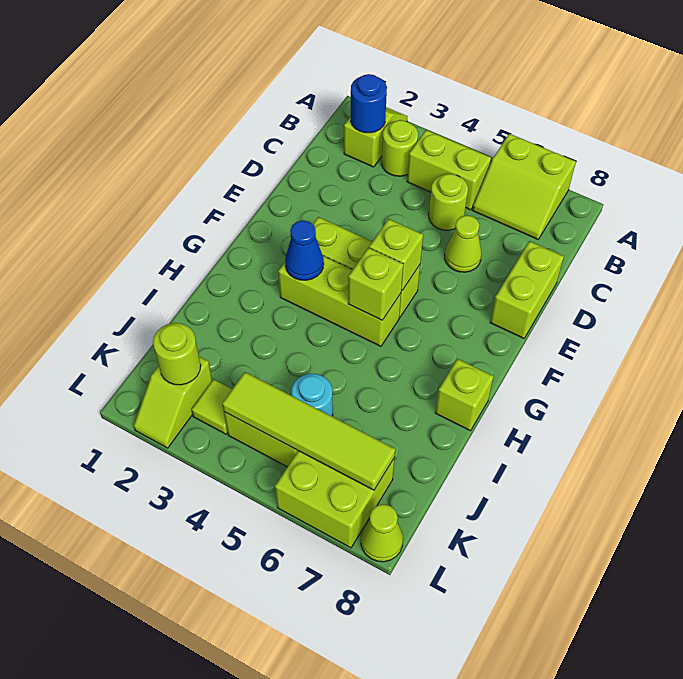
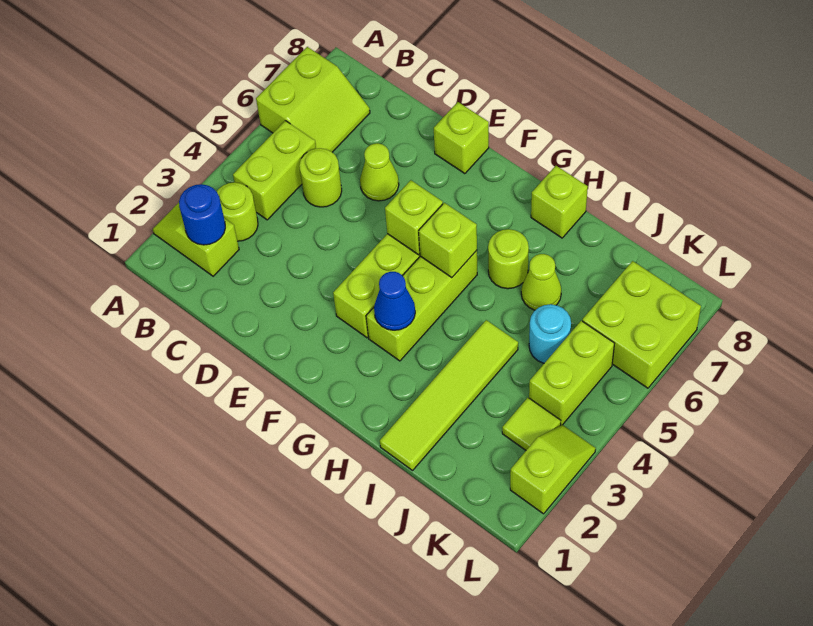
lime brick D8:E8 level 1 -> lime brick E8 level 1
lime slope K2:L2 level 1 top K -> lime slope L2:L3 level 1 top 2
lime round brick K2 level 2 -> lime round brick H6 level 1
lime tile K4:K7 level 2 -> lime tile I1:I4 level 1
lime cone L8 level 1 -> lime cone I6 level 1

